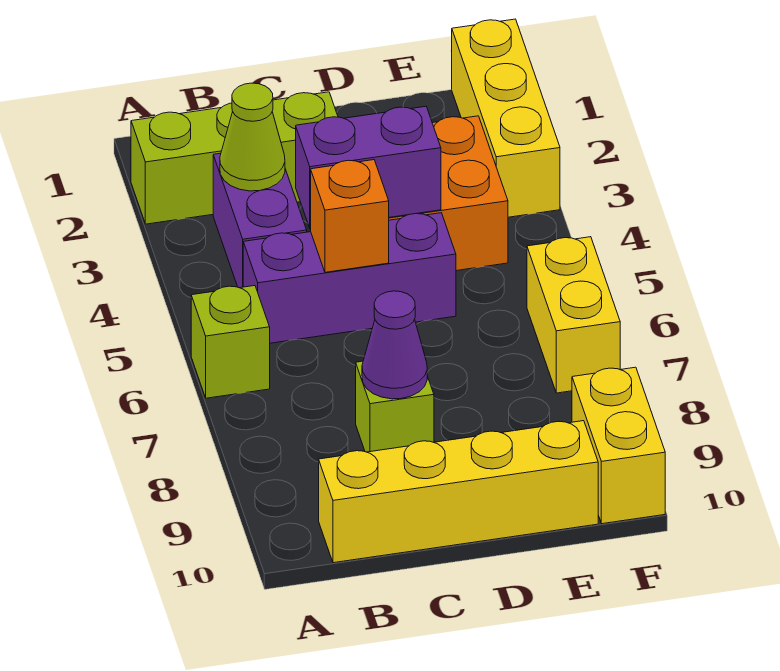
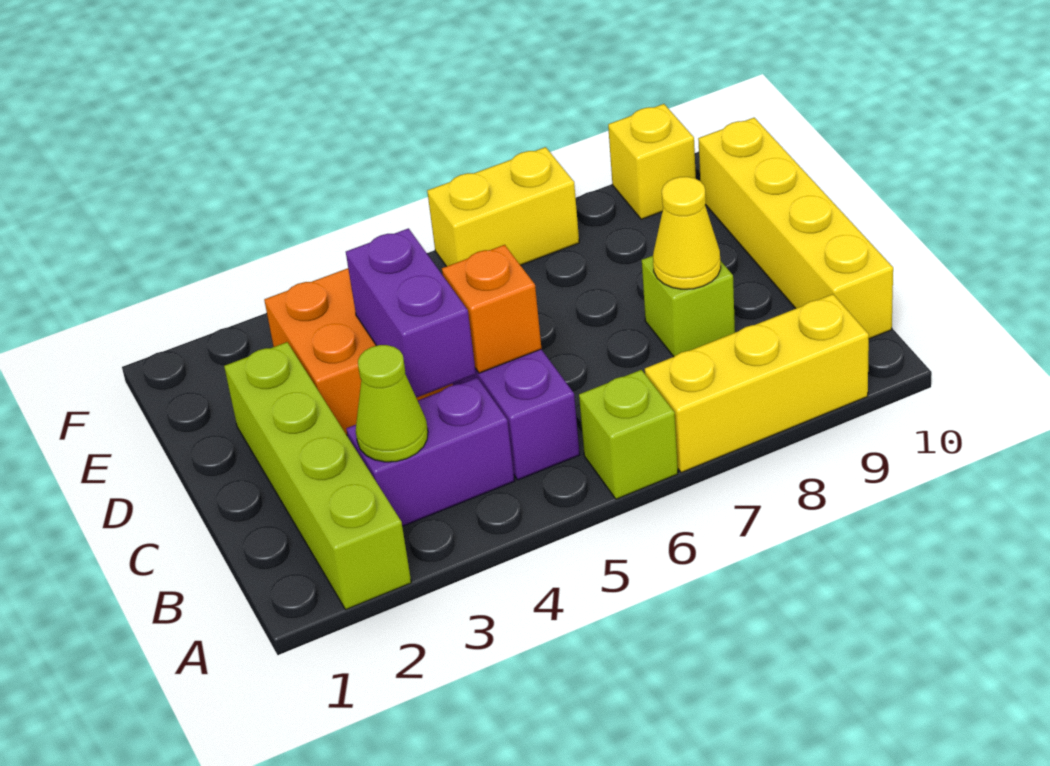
lime brick A2:C2 level 1 -> lime brick A2:D2 level 1
purple cone C8 level 2 -> yellow cone C8 level 2
yellow brick F1:F3 level 1 -> yellow brick A7:A9 level 1
yellow brick F9:F10 level 1 -> yellow brick F9 level 1

